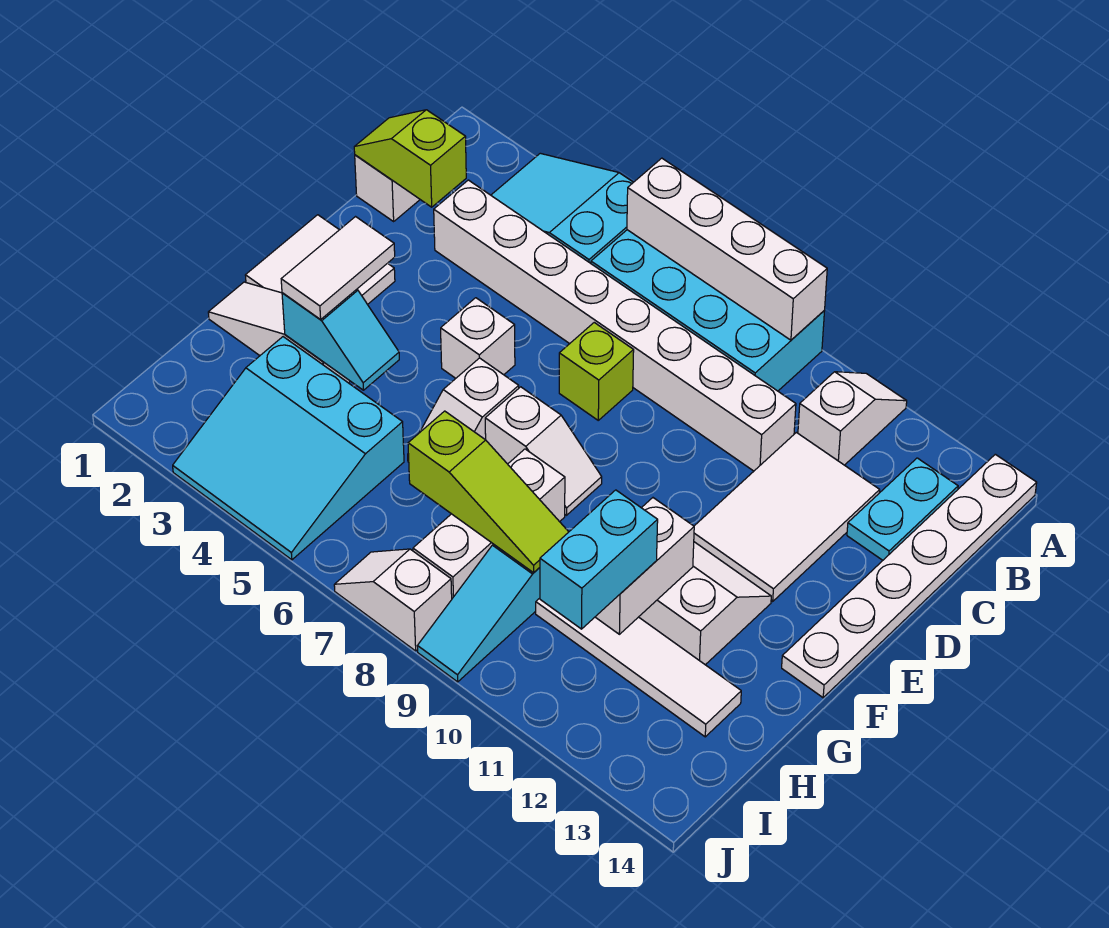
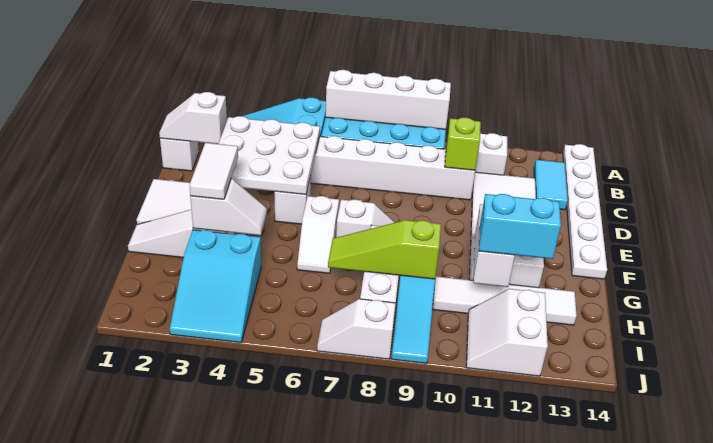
cyan plate B13:C13 level 1 -> cyan tile B13:C13 level 1
lime slope C1:C2 level 2 top 2 -> white slope C1:C2 level 2 top 2
none -> white plate C3:E5 level 2
lime brick D7 level 1 -> lime brick C10 level 2
cyan slope G3:G4 level 2 top 3 -> white slope G3:G4 level 2 top 3
cyan slope H3:J5 level 1 top H -> cyan slope H3:J4 level 1 top H
lime slope H7:H9 level 2 top 7 -> lime slope H7:H9 level 2 top 9
cyan brick H11:I11 level 3 -> cyan brick H11:H12 level 3
none -> white slope I11:J12 level 1 top 12

